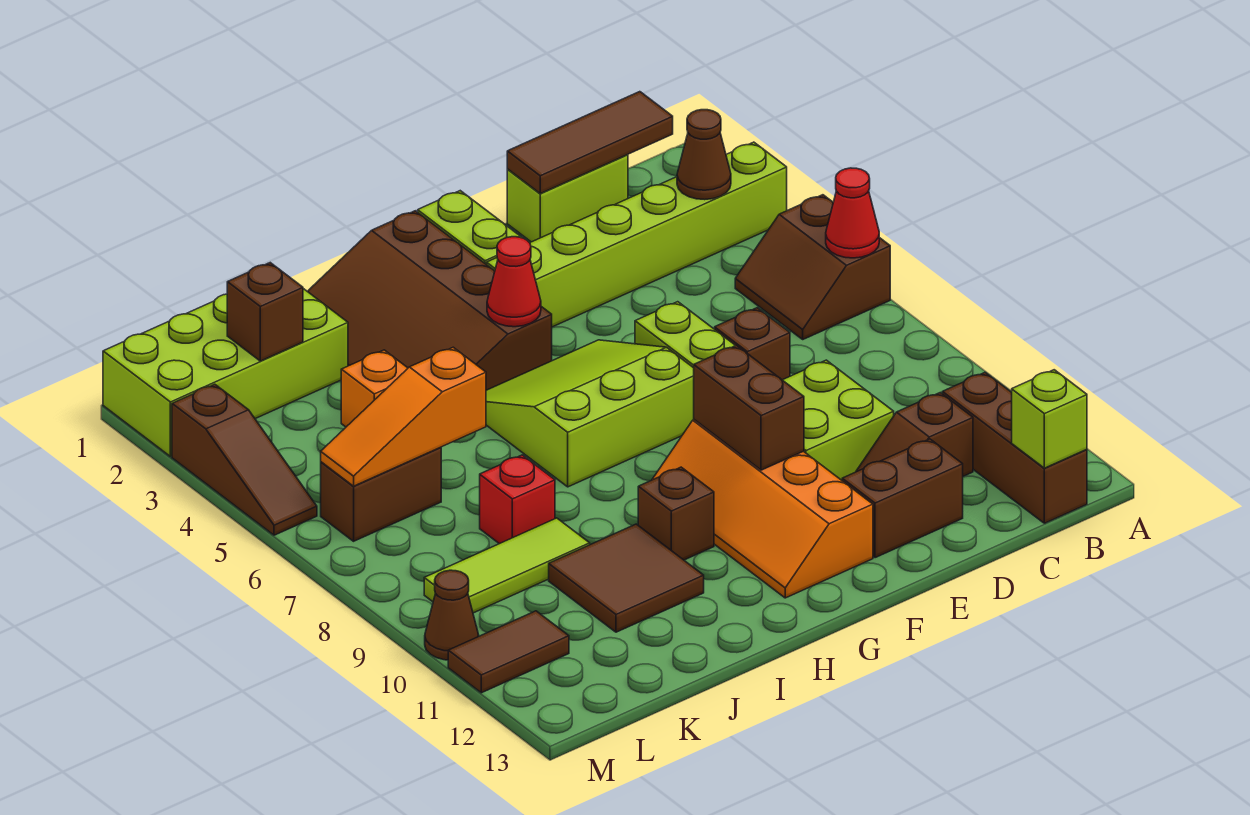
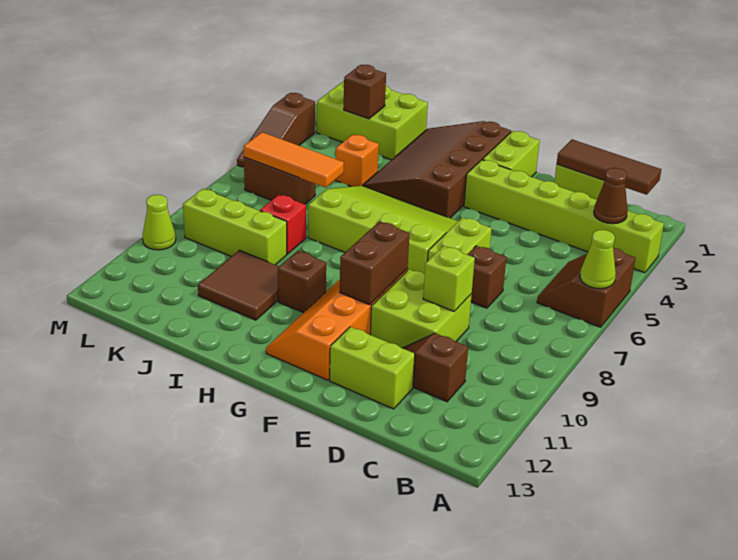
red cone A6 level 2 -> lime cone A6 level 2
brown brick B11:B13 level 1 -> none
lime brick B13 level 2 -> lime brick D9 level 2
brown brick D12:E12 level 1 -> lime brick D12:E12 level 1
lime slope F5:H7 level 1 top 7 -> lime slope F5:I7 level 1 top 7
red cone G4 level 2 -> none
lime brick J1:M2 level 1 -> lime brick J1:L2 level 1
orange slope J6:L6 level 2 top J -> orange tile J6:L6 level 2
lime tile J9:L9 level 1 -> lime brick J9:L9 level 1
brown tile L11:M11 level 1 -> none
brown cone M10 level 1 -> lime cone M10 level 1

